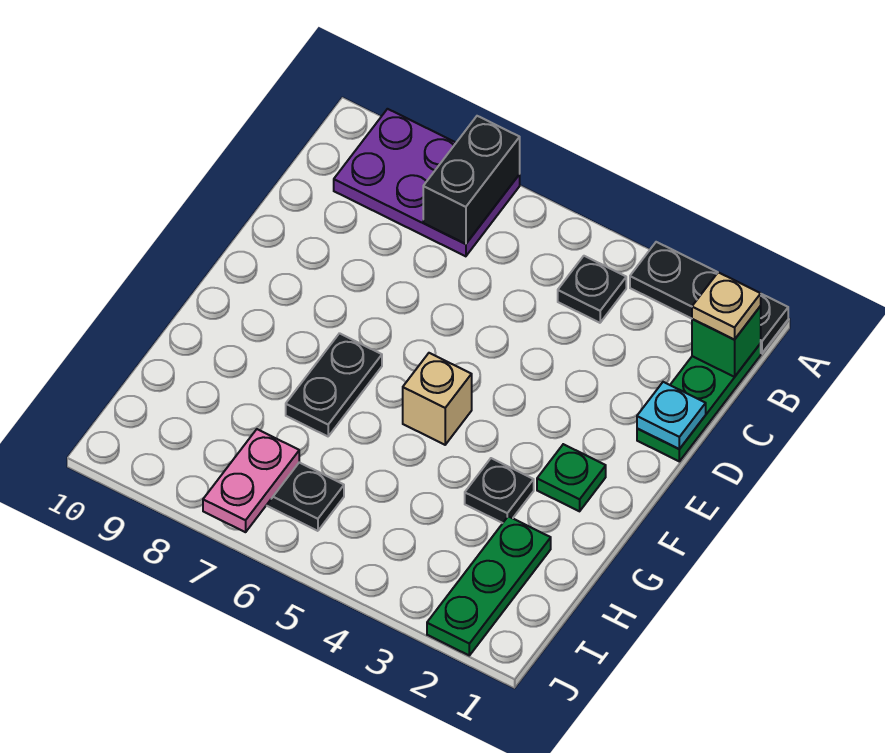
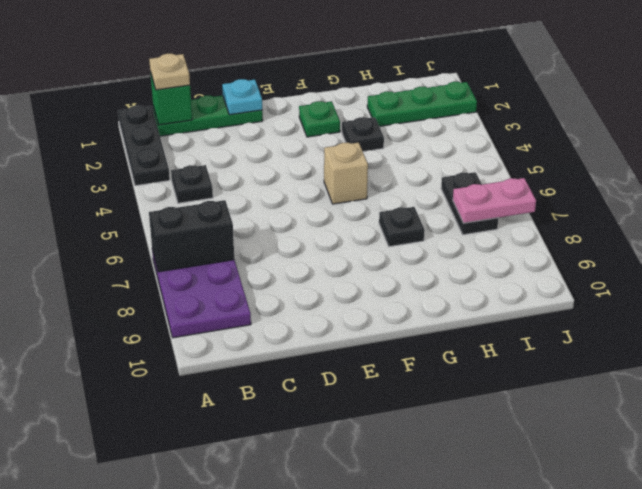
black plate F7:G7 level 1 -> black plate G7 level 1

